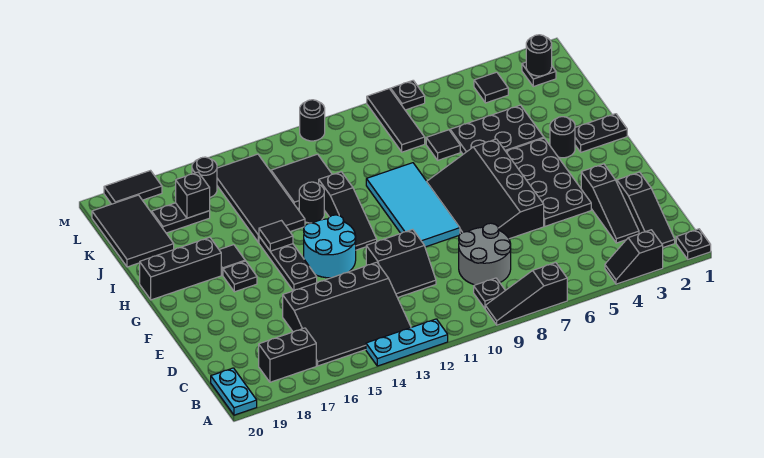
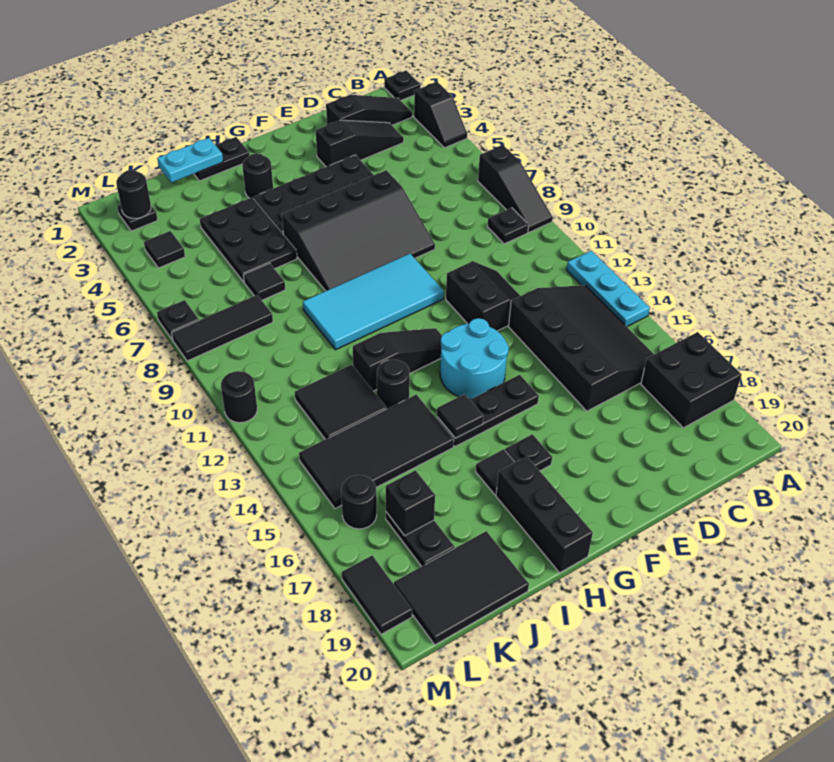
cyan plate A20:B20 level 1 -> cyan plate I1:J1 level 2
black brick B17:B18 level 1 -> black brick A17:B18 level 1
grey round brick C8:D9 level 1 -> none
black plate H1:H2 level 1 -> black plate H1:I1 level 1

